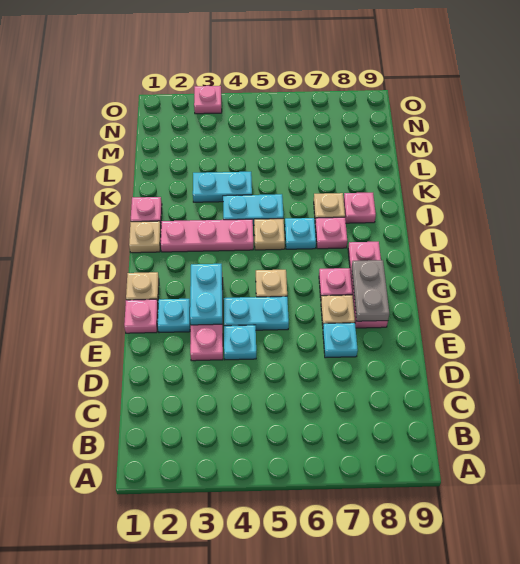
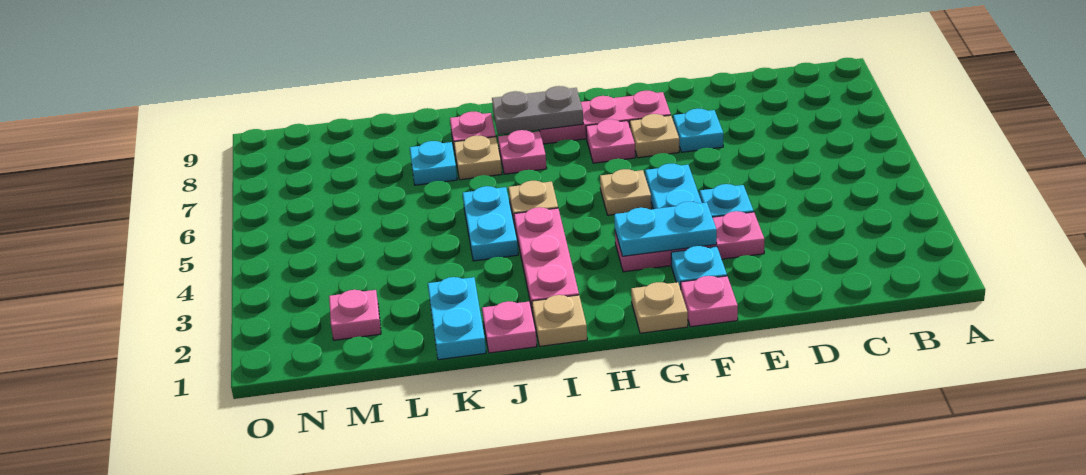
grey plate F8:G8 level 2 -> grey plate H8:I8 level 2
cyan plate I6 level 1 -> cyan plate K7 level 1
cyan plate K3:K4 level 1 -> cyan plate K1:K2 level 1
pink plate O3 level 1 -> pink plate M2 level 1

